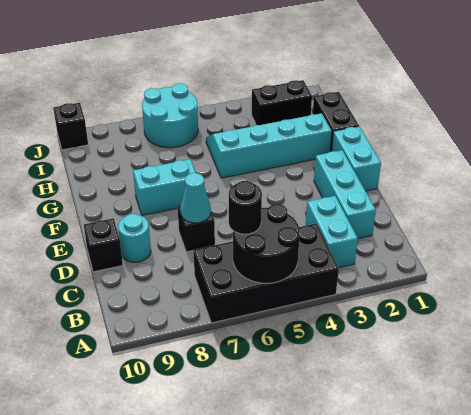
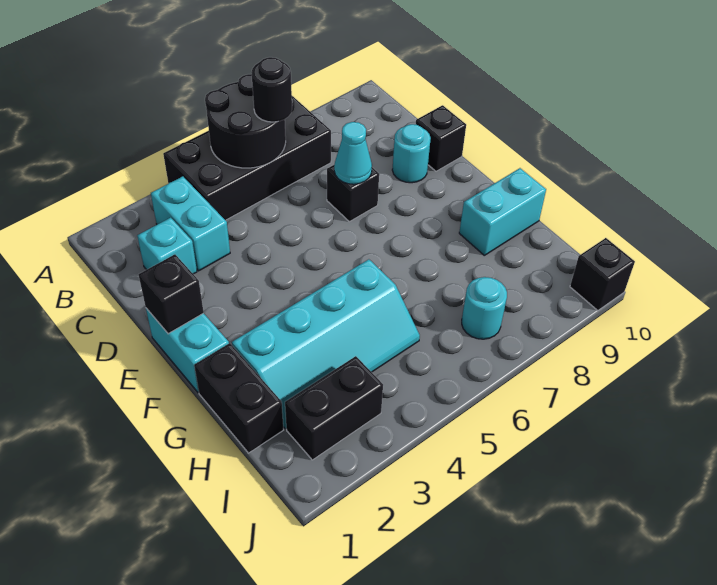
cyan brick C2:E2 level 1 -> cyan brick C2 level 1
none -> black brick E1 level 2
cyan brick F7:F8 level 1 -> cyan brick G9:G10 level 1
cyan round brick I6:J7 level 1 -> cyan round brick I7 level 1

